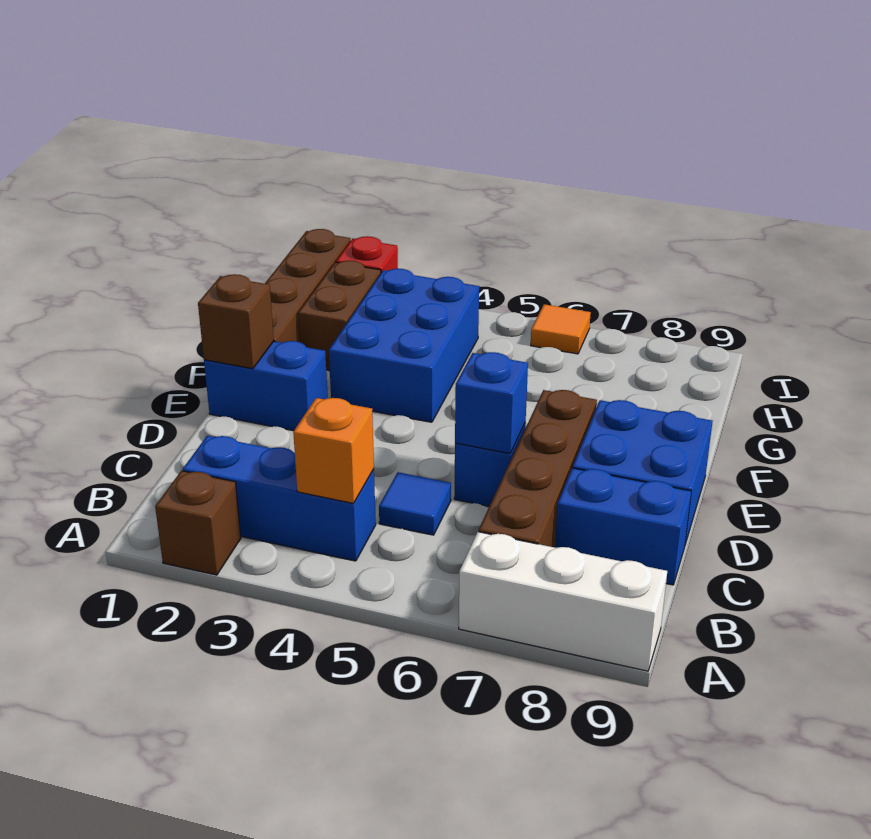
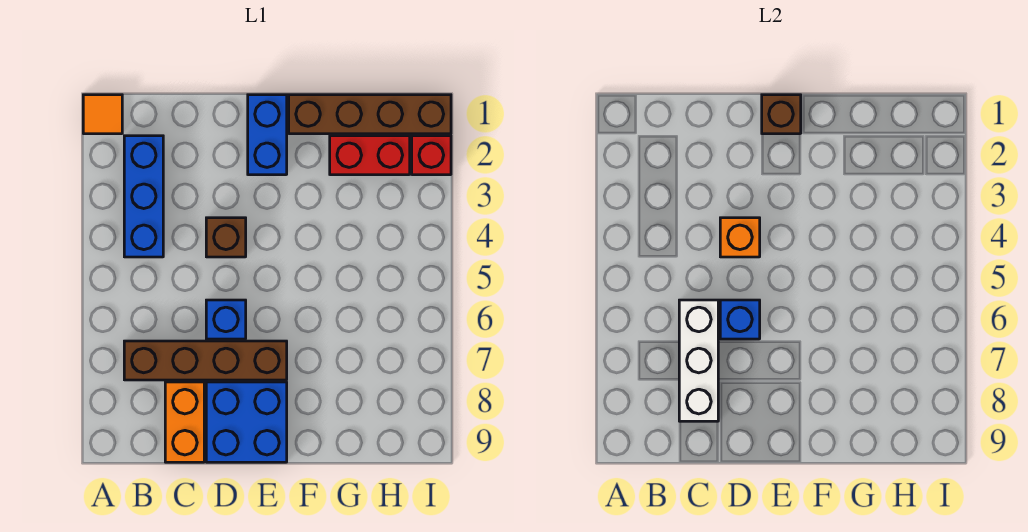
brown brick A2 level 1 -> brown brick D4 level 1
white brick A7:A9 level 1 -> white brick C6:C8 level 2
orange brick B4 level 2 -> orange brick D4 level 2
blue tile C5 level 1 -> none
blue brick C8:C9 level 1 -> orange brick C8:C9 level 1
blue brick F3:H4 level 1 -> none
brown brick G2:H2 level 1 -> red brick G2:H2 level 1
orange tile I6 level 1 -> orange tile A1 level 1

